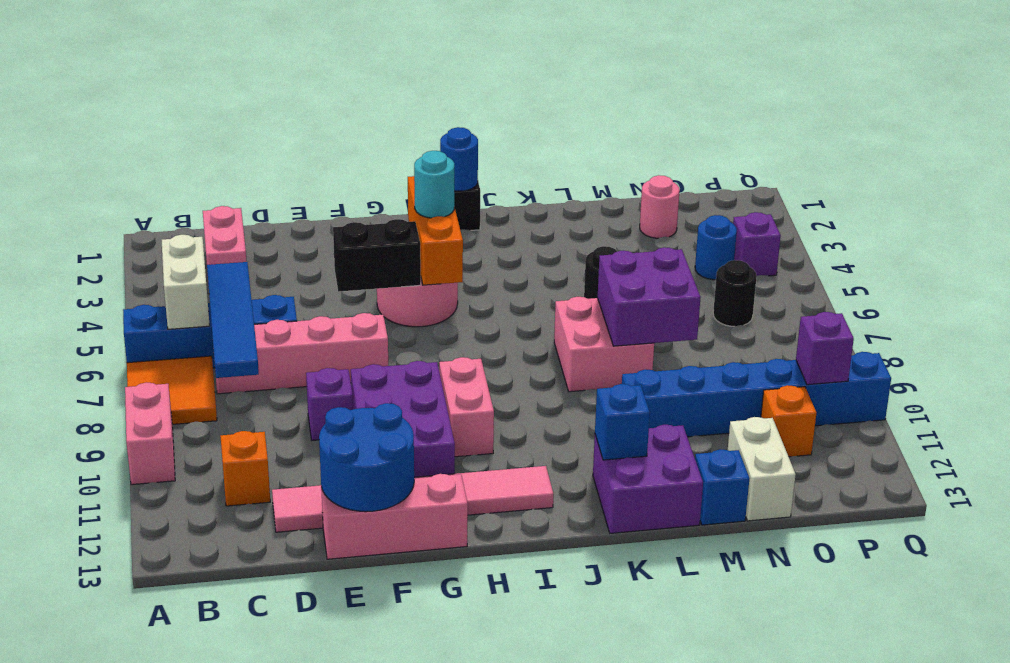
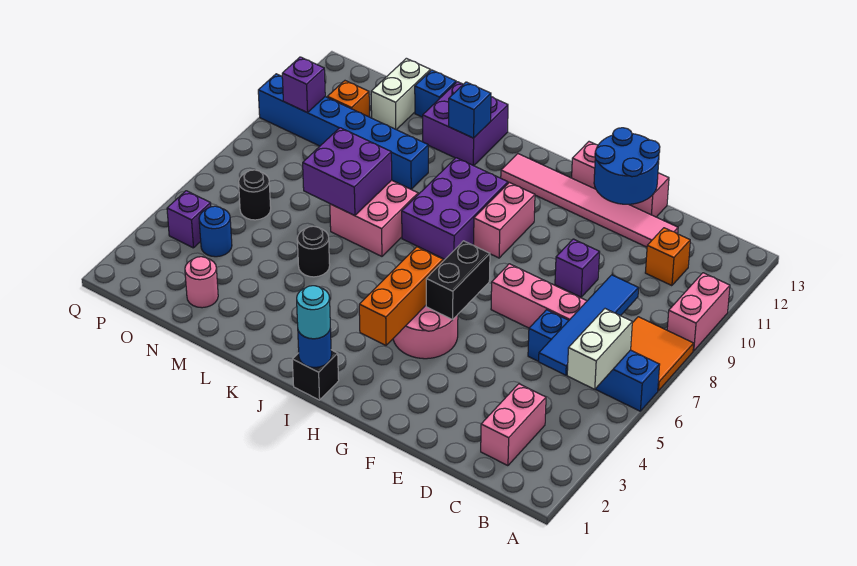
black brick F5:G5 level 2 -> black brick G5:G6 level 2
purple brick F9:G11 level 1 -> purple brick I8:J10 level 1
cyan round brick H4 level 3 -> cyan round brick I1 level 3

